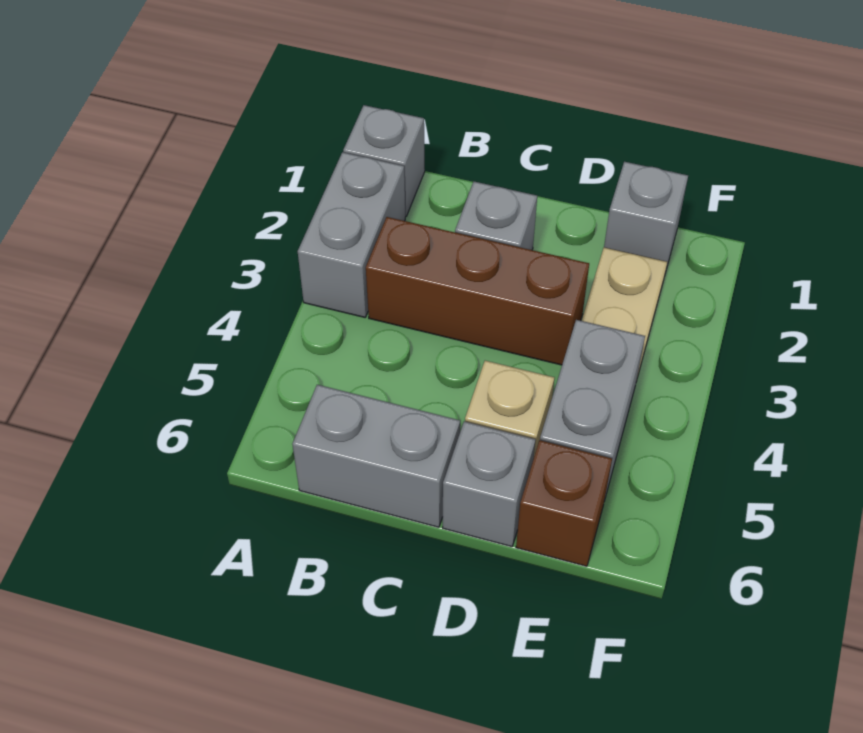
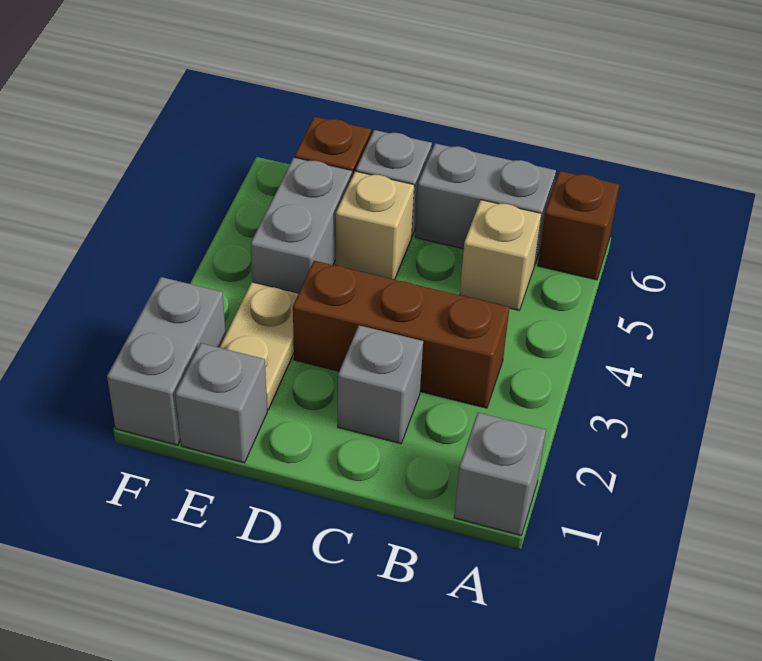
grey brick A2:A3 level 1 -> grey brick F1:F2 level 1
none -> brown brick A6 level 1
none -> tan brick B5 level 1

